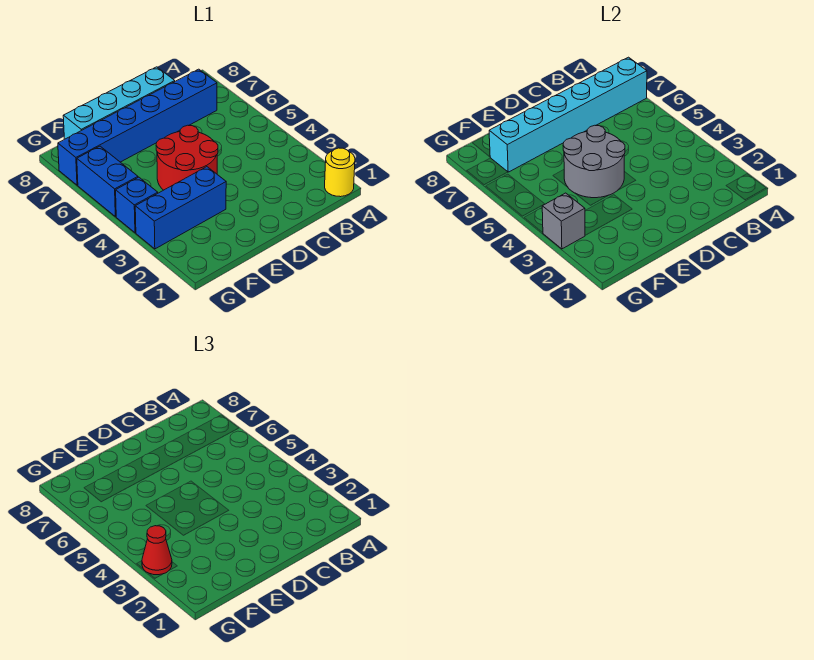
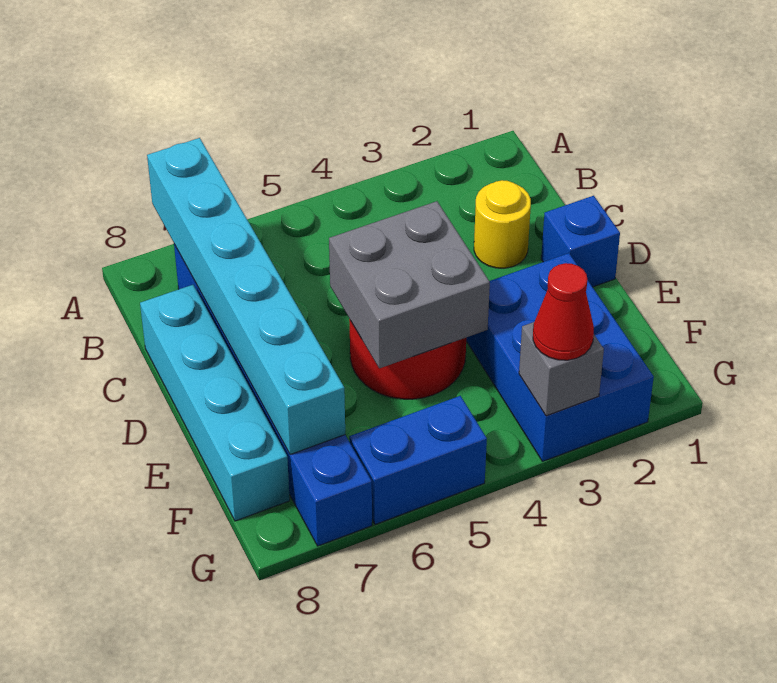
yellow round brick A1 level 1 -> yellow round brick C2 level 1
grey round brick D4:E5 level 2 -> grey brick D4:E5 level 2
blue brick E3:G3 level 1 -> blue brick E2:G3 level 1
blue brick G4 level 1 -> blue brick D1 level 1

